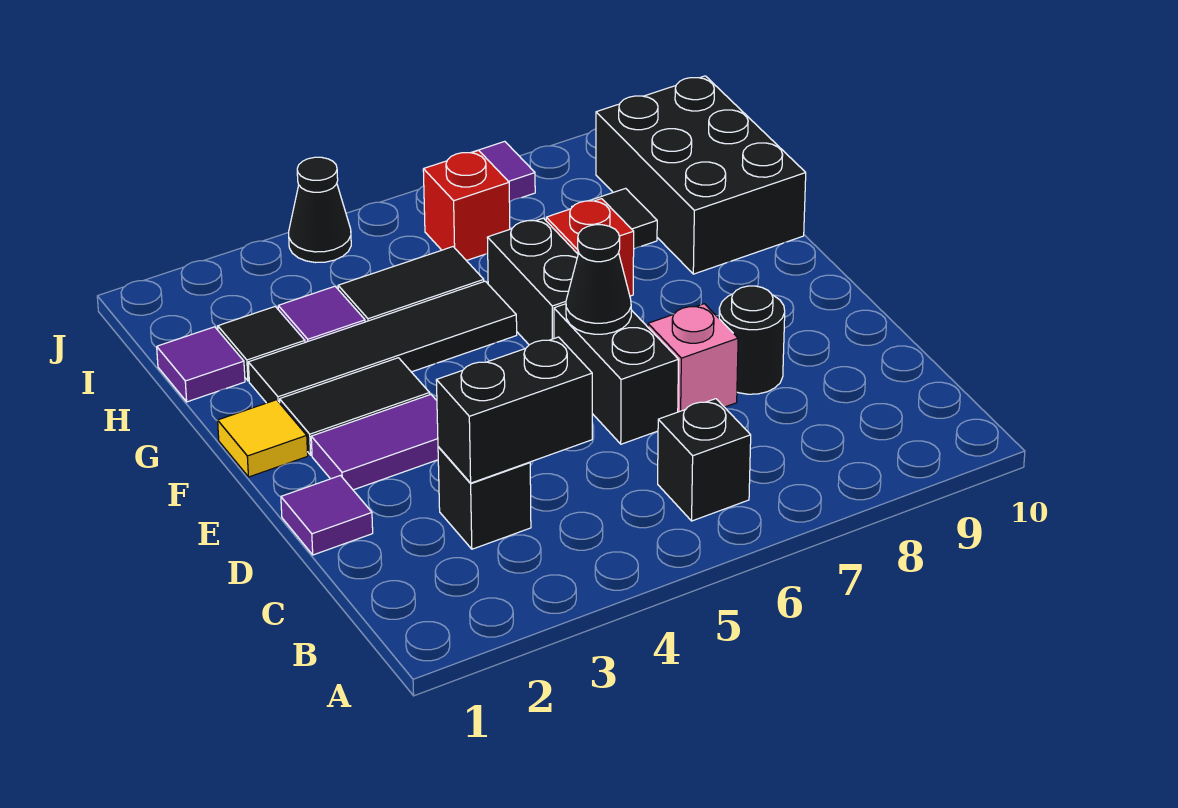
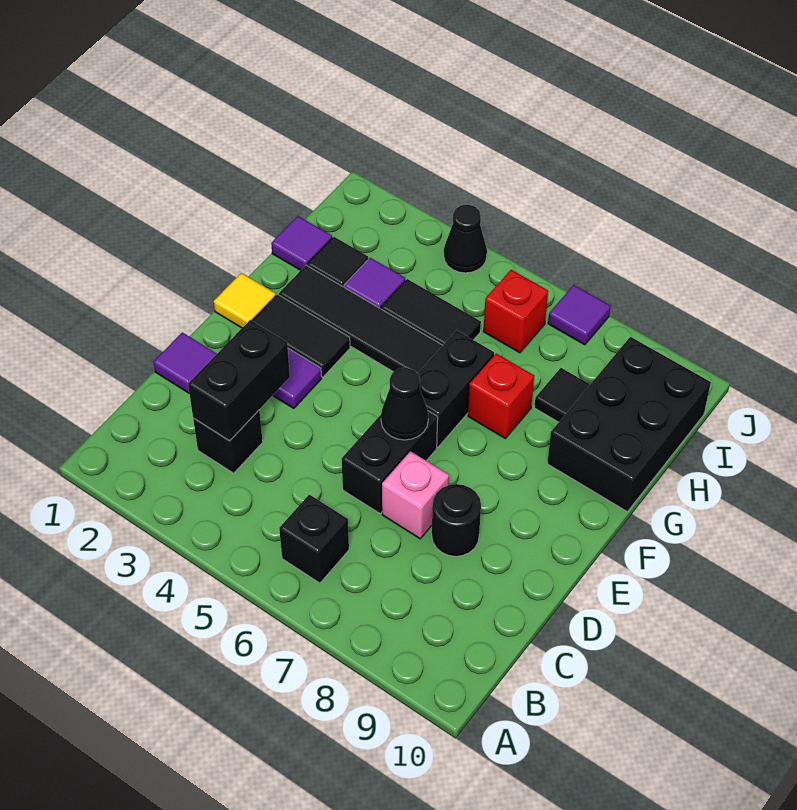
black brick C3:C4 level 2 -> black brick C3:D3 level 2

